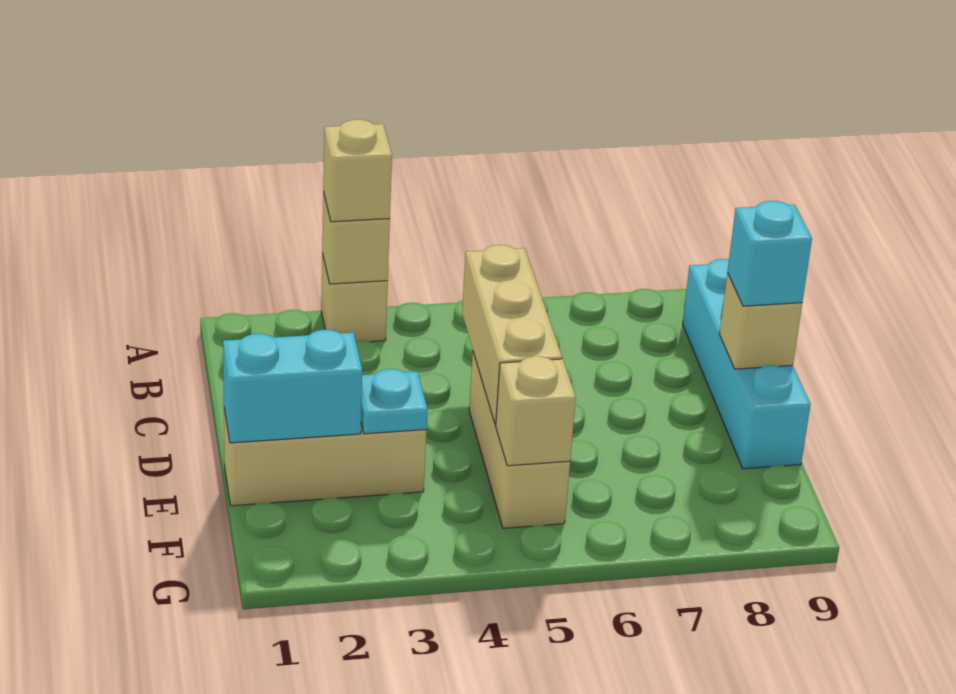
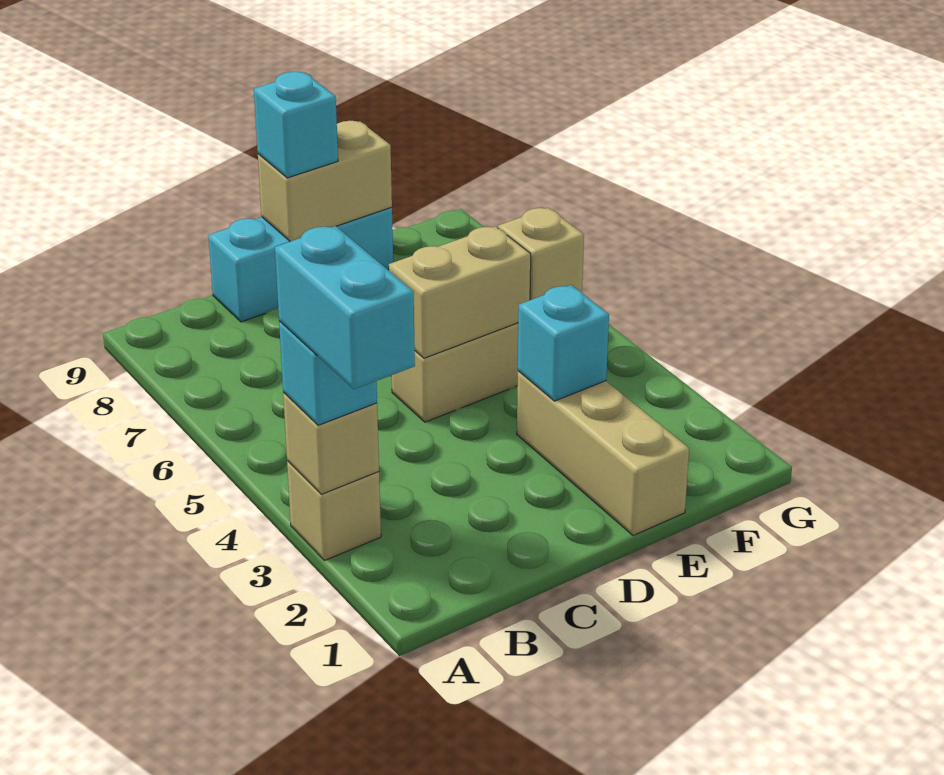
tan brick A3 level 3 -> cyan brick A3 level 3
cyan brick B9:E9 level 1 -> cyan brick C9:E9 level 1
tan brick C5:E5 level 2 -> tan brick D5:E5 level 2
tan brick D9 level 2 -> tan brick D9:E9 level 2
cyan brick E1:E2 level 2 -> cyan brick A2:A3 level 4
cyan plate E3 level 2 -> cyan brick E3 level 2

